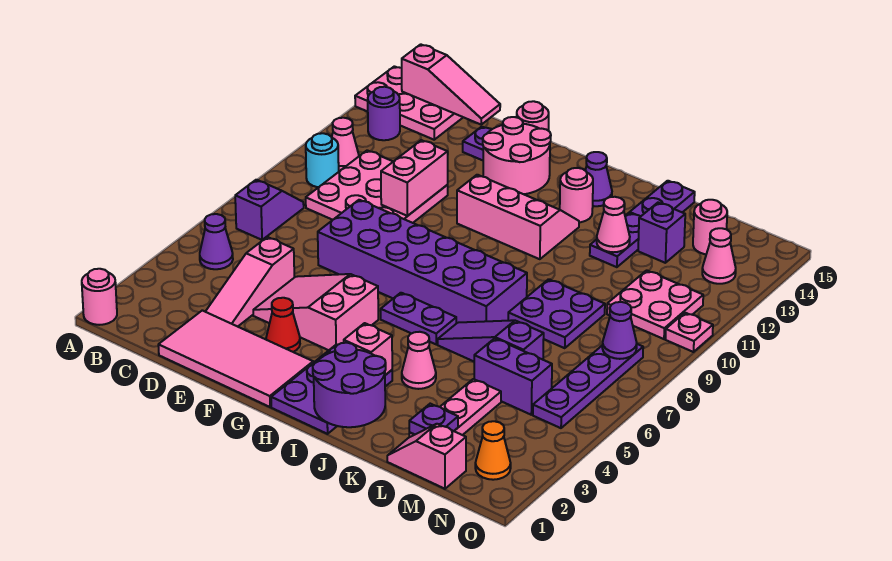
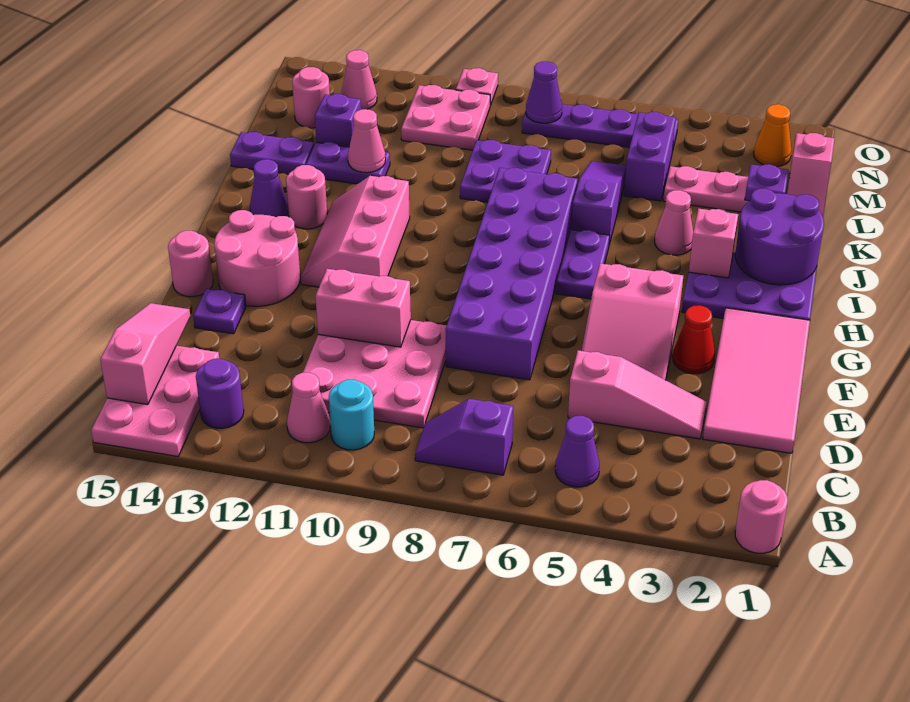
purple slope J6:L6 level 1 top L -> purple slope J6:L6 level 1 top J

